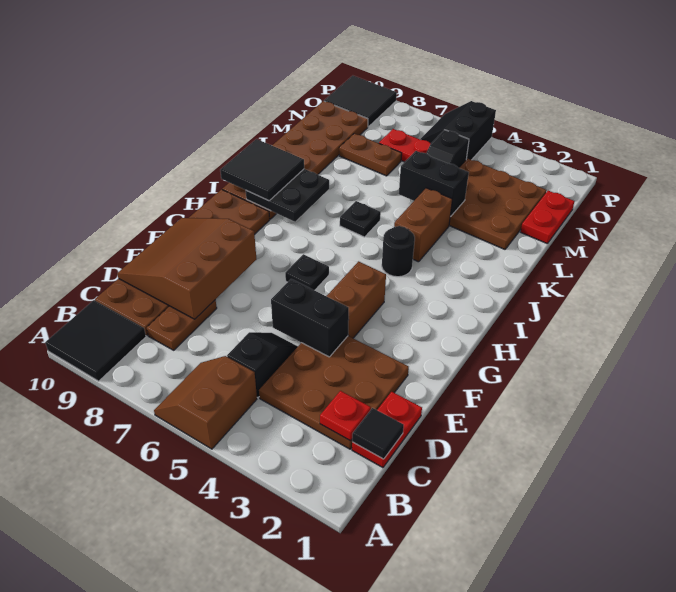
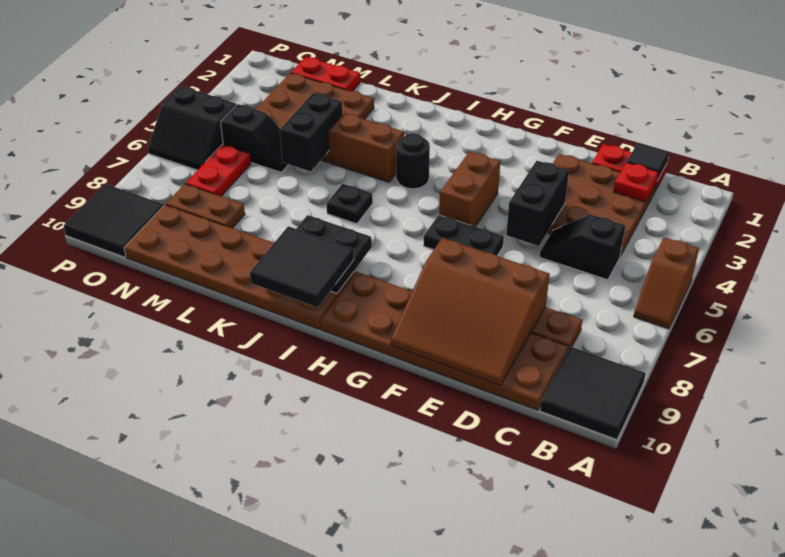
brown slope A5:B6 level 1 top 5 -> brown slope A5:A6 level 1 top 5
brown brick F4:G4 level 1 -> brown brick G4:G5 level 1
black plate G6 level 1 -> black plate F6:G6 level 1
brown plate M7:M8 level 1 -> brown plate M8:N8 level 1

